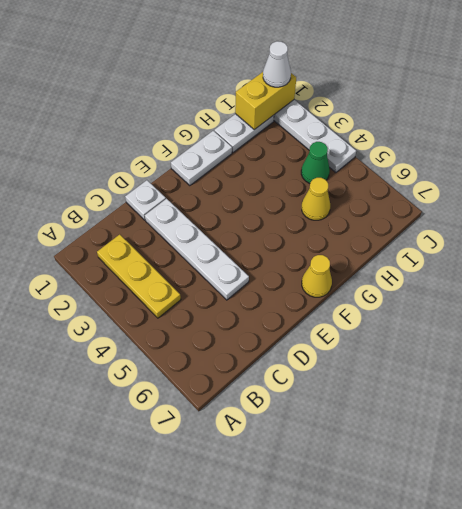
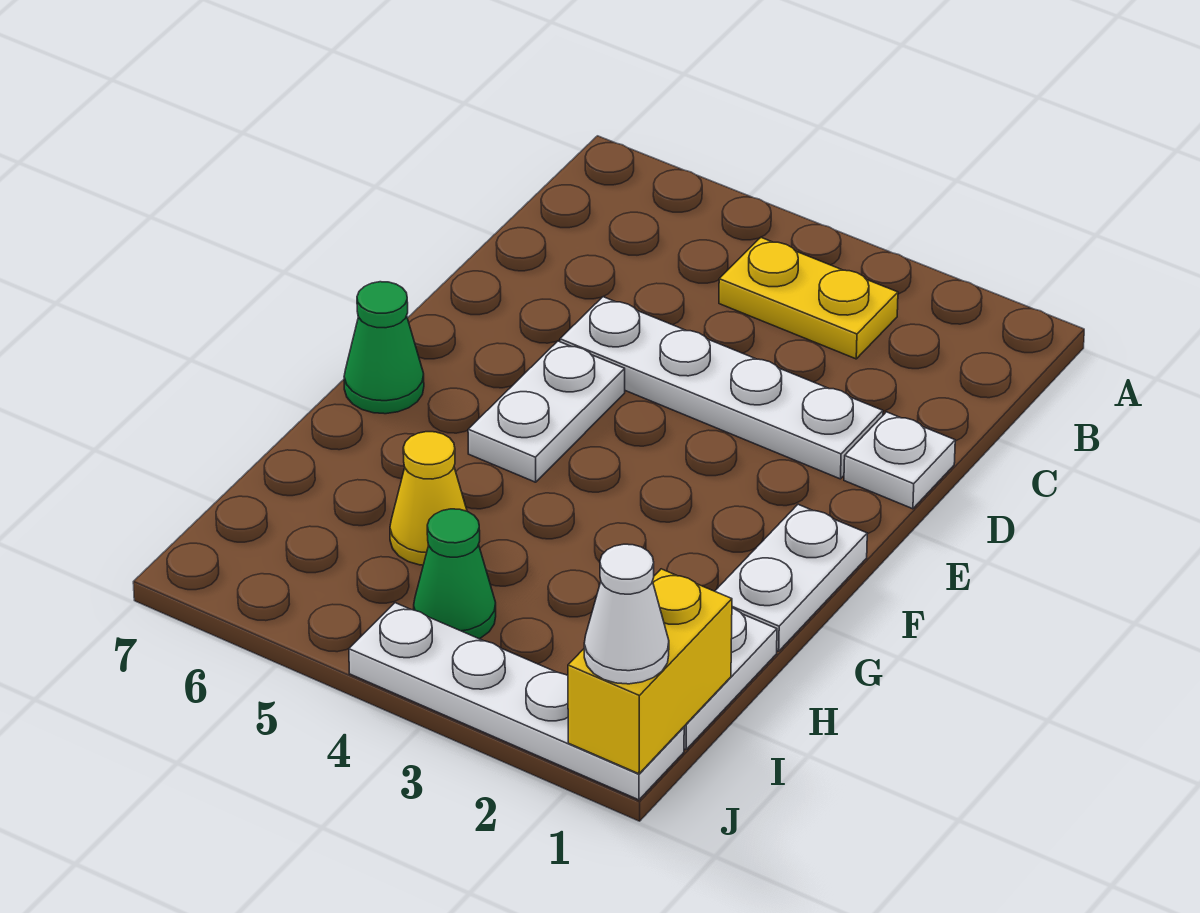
yellow plate B2:B4 level 1 -> yellow plate B3:B4 level 1
none -> white plate E5:F5 level 1
yellow cone F7 level 1 -> green cone F7 level 1

